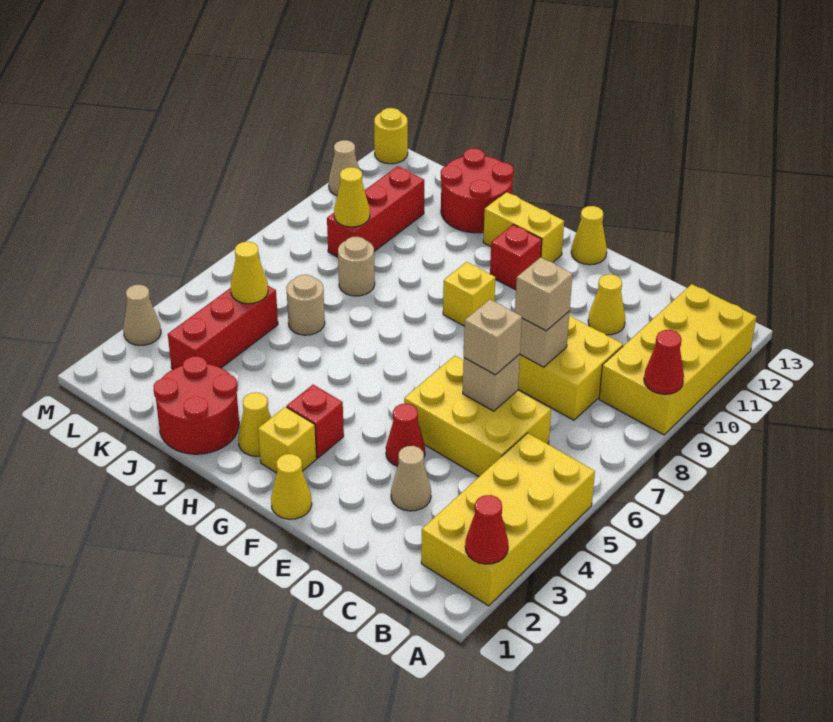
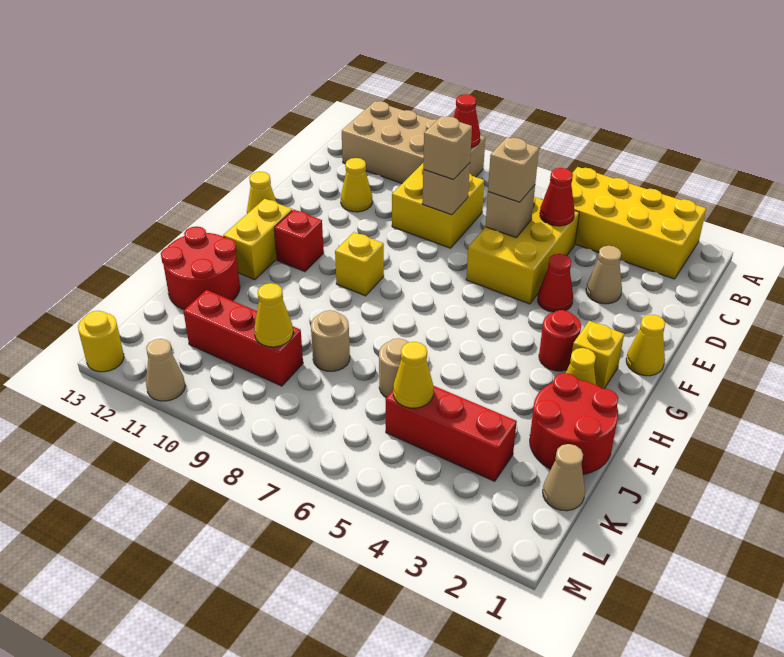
red cone A2 level 2 -> red cone C5 level 2
yellow brick A9:B12 level 1 -> tan brick A9:B12 level 1
red brick G3 level 1 -> red round brick G3 level 1
tan cone M3 level 1 -> tan cone K1 level 1

